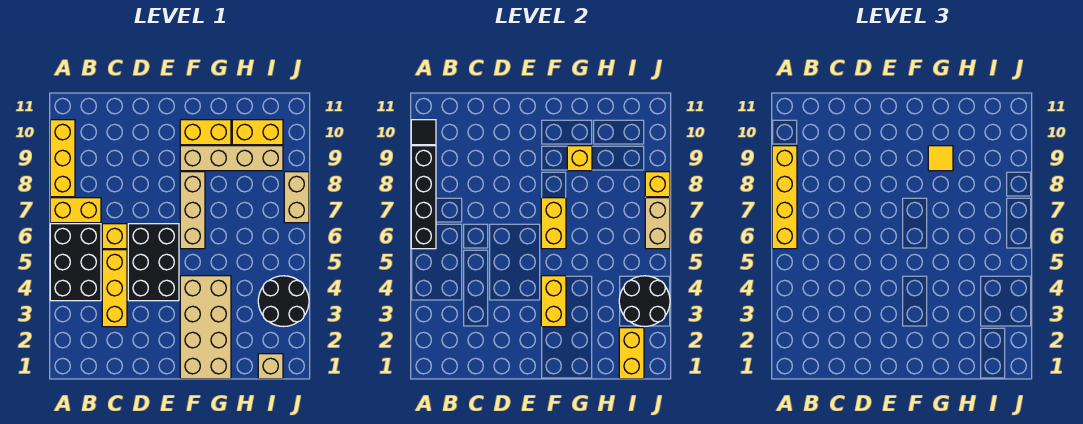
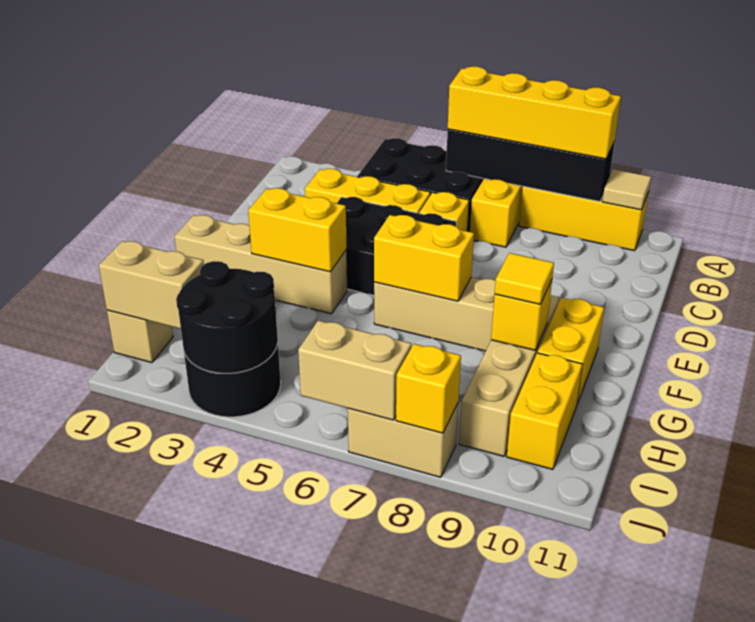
black tile A10 level 2 -> tan tile A10 level 2
tan brick F1:G4 level 1 -> tan brick F1:F4 level 1
yellow brick I1:I2 level 2 -> tan brick I1:I2 level 2

